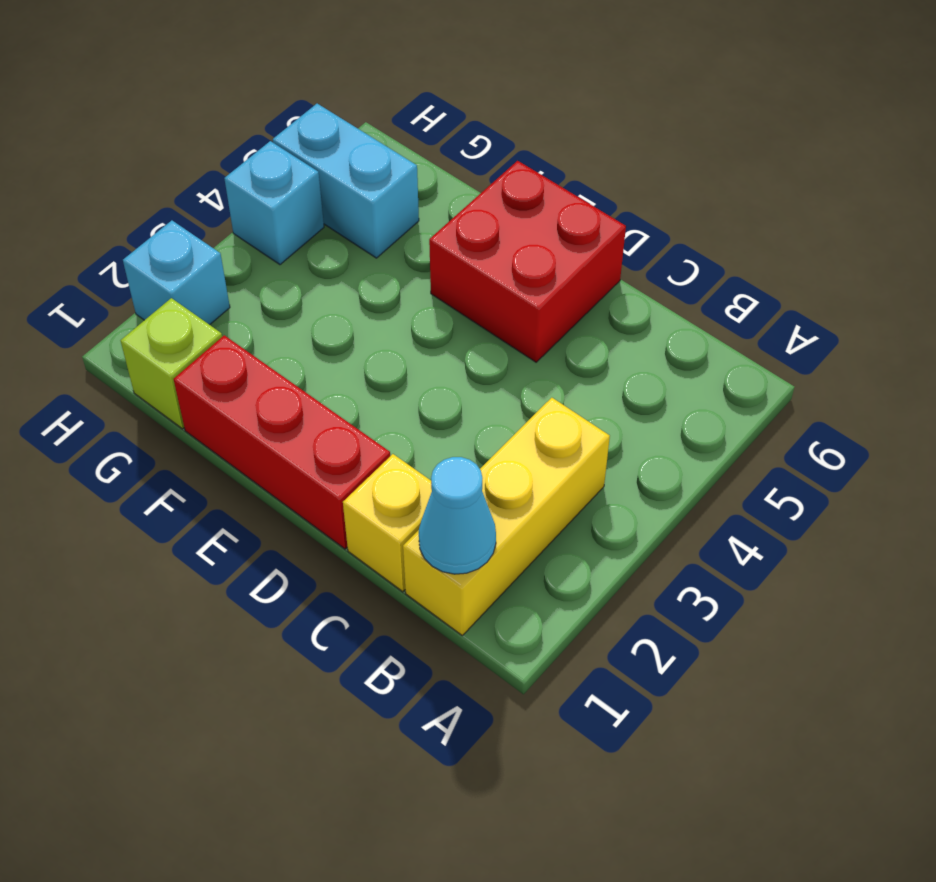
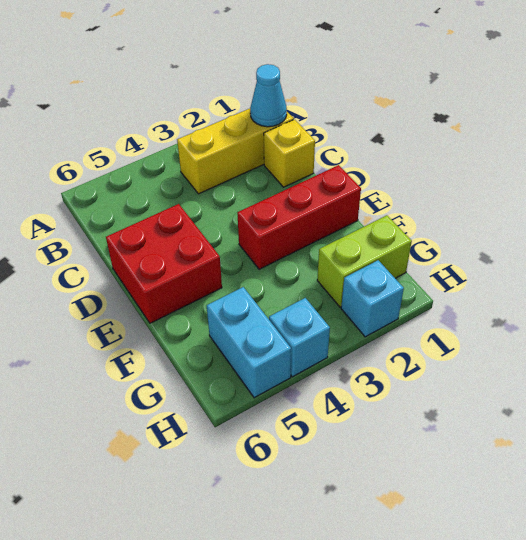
red brick D1:F1 level 1 -> red brick E1:E3 level 1
lime brick G1 level 1 -> lime brick G1:G2 level 1

